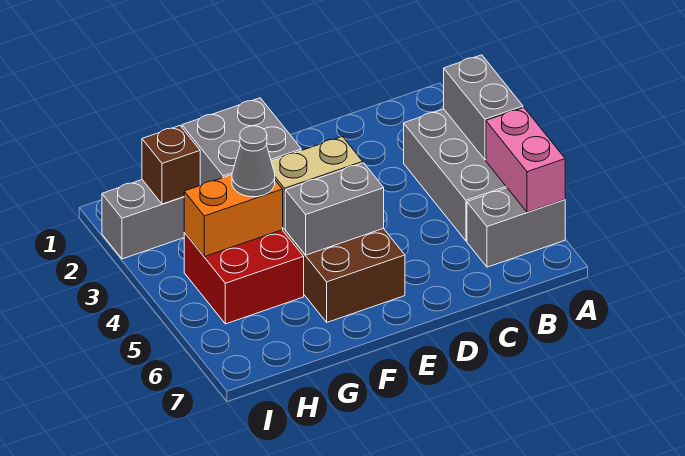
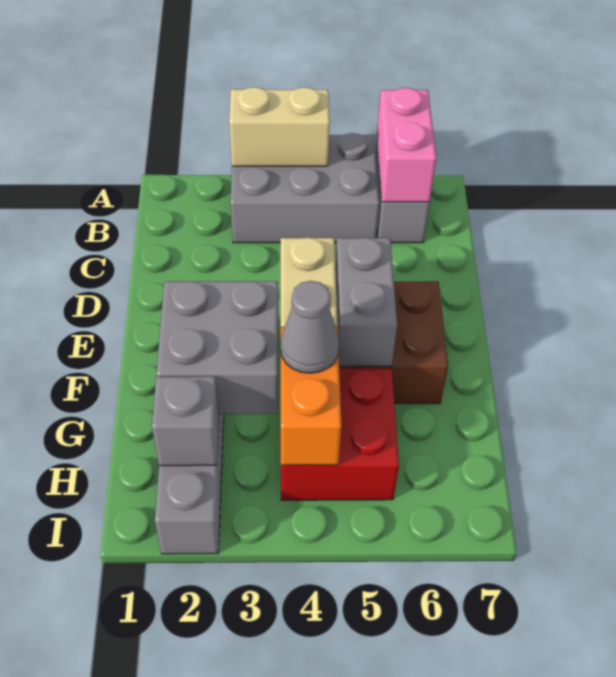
grey brick A3:A4 level 2 -> tan brick A3:A4 level 2
pink brick A5:A6 level 2 -> pink brick A6:B6 level 2
brown brick H2 level 2 -> grey brick H2 level 2

